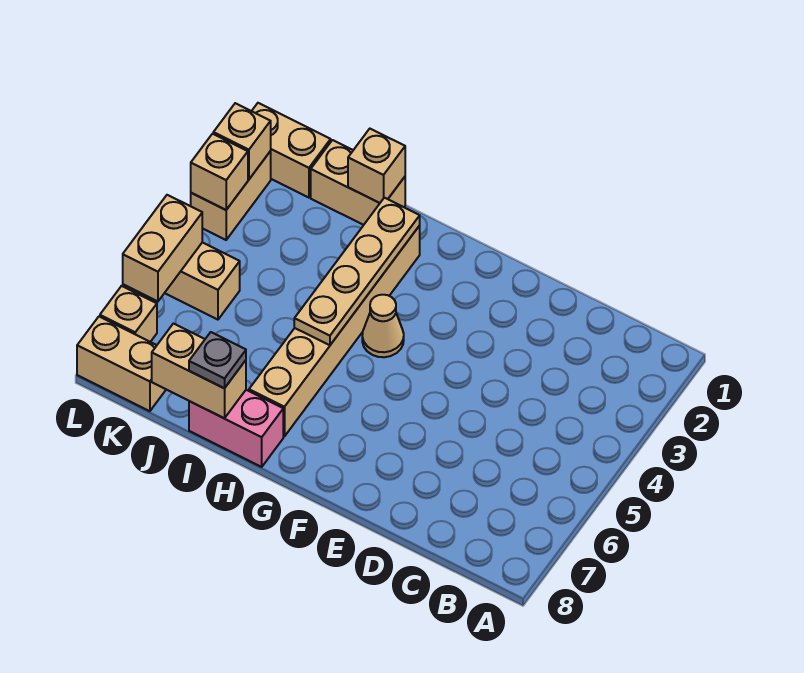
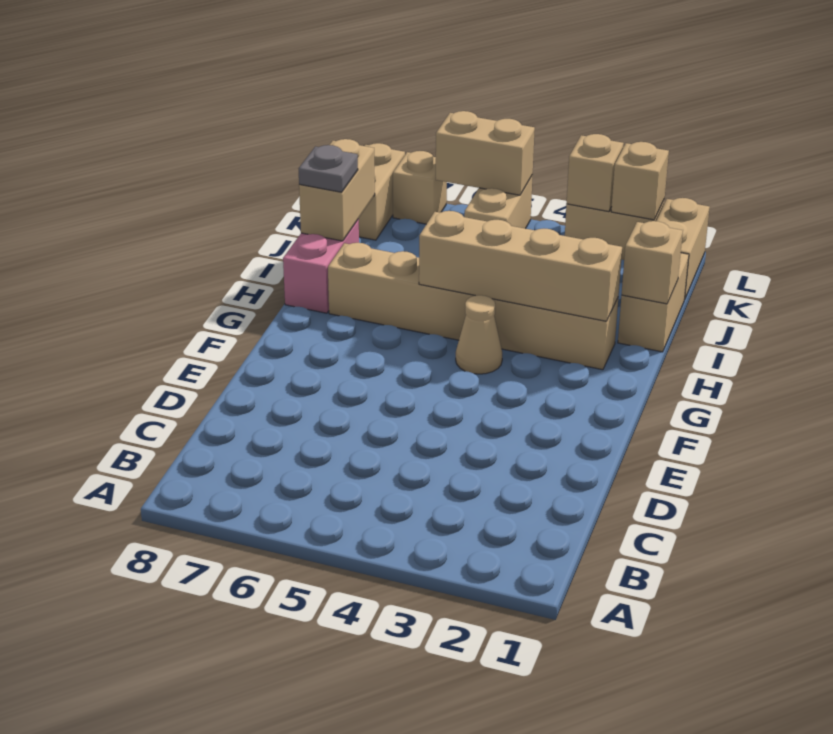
tan plate H2:H5 level 2 -> tan brick H2:H5 level 2

